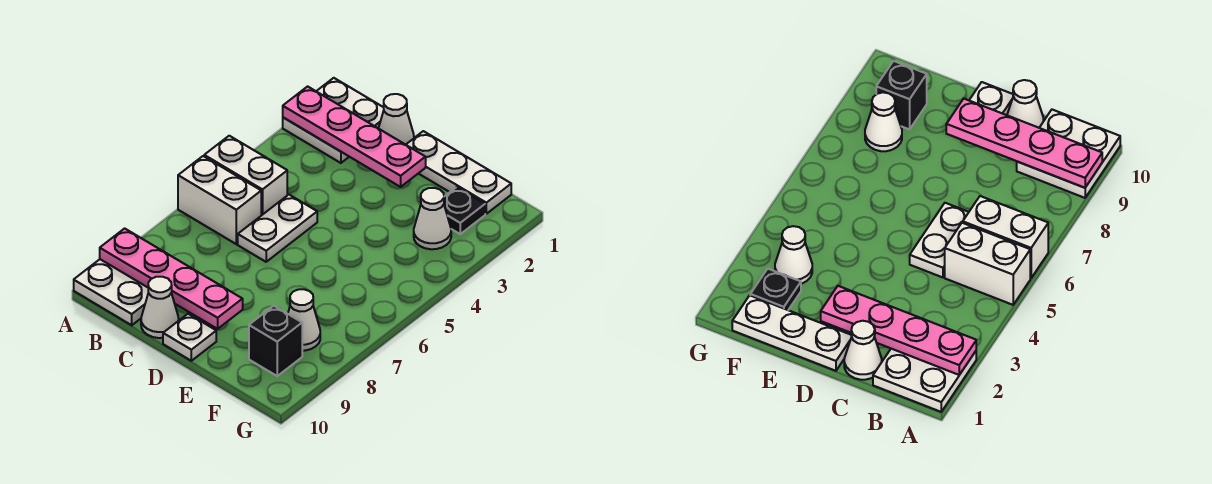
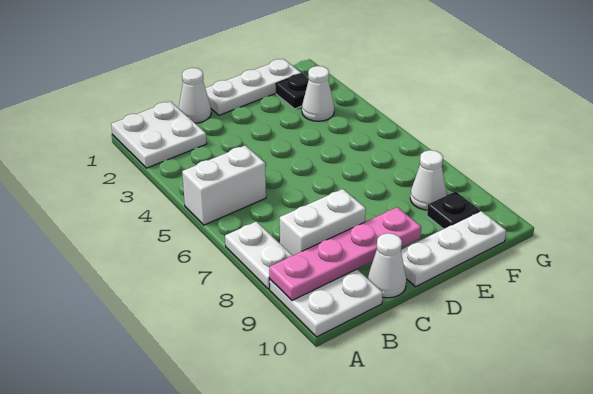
pink plate A2:D2 level 2 -> none
white brick A6:B6 level 1 -> white brick B8:C8 level 1
white plate C5:C6 level 1 -> white plate A7:A8 level 1
white plate D10 level 1 -> white plate D10:F10 level 1
black brick F9 level 1 -> black plate F9 level 1

